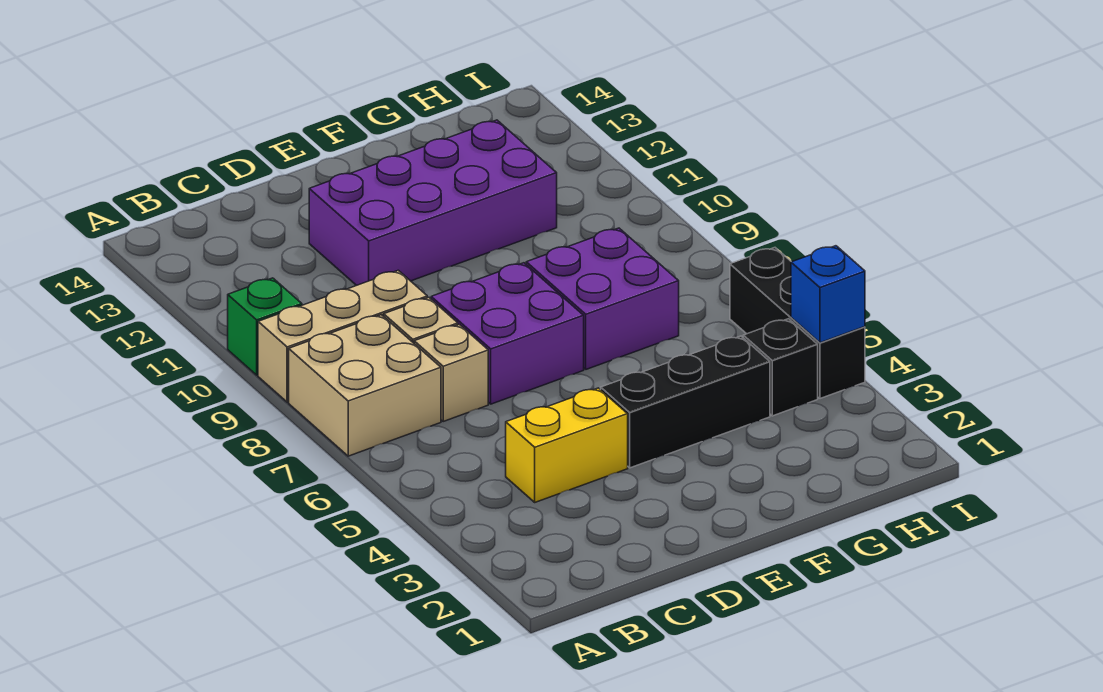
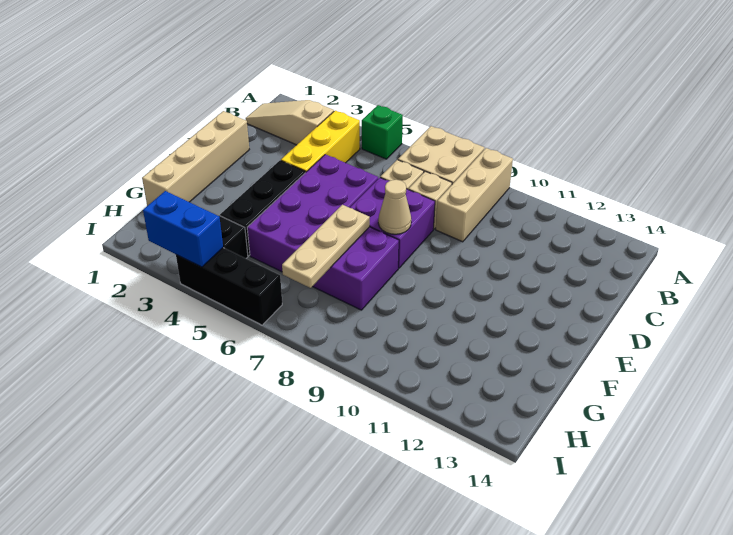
green brick A10 level 1 -> green brick A5 level 1
none -> tan slope B1:B3 level 1 top 3
yellow brick C4:D4 level 1 -> yellow brick B4:D4 level 1
none -> tan brick D1:G1 level 1
purple brick D11:G12 level 1 -> purple brick D5:G6 level 1
none -> tan cone E8 level 2
none -> tan plate F7:H7 level 2
blue brick I4 level 2 -> blue brick I3:I4 level 2

